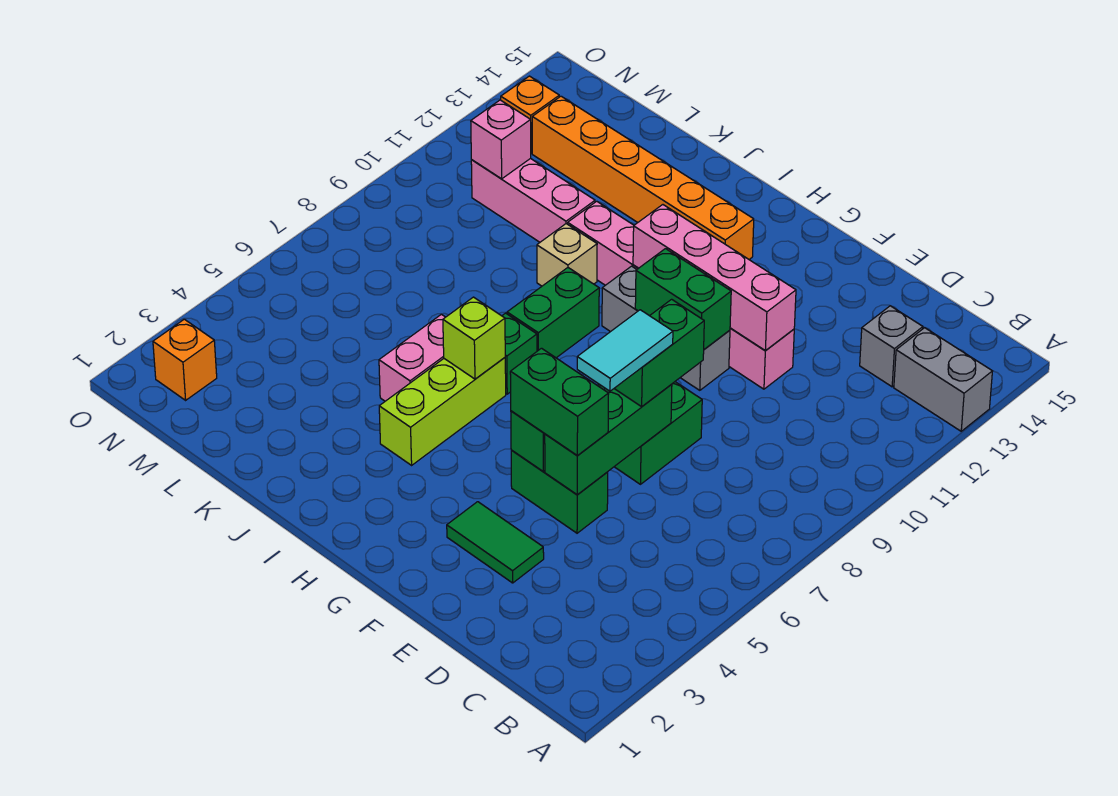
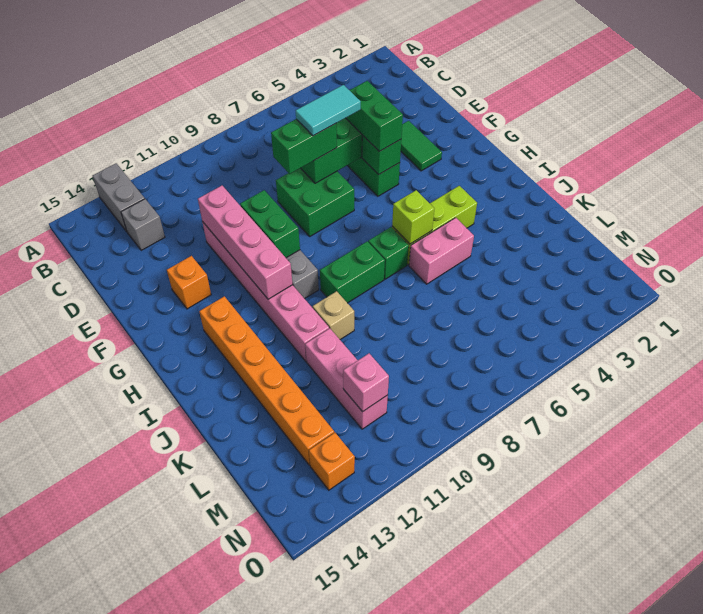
orange brick N2 level 1 -> orange brick F13 level 1

